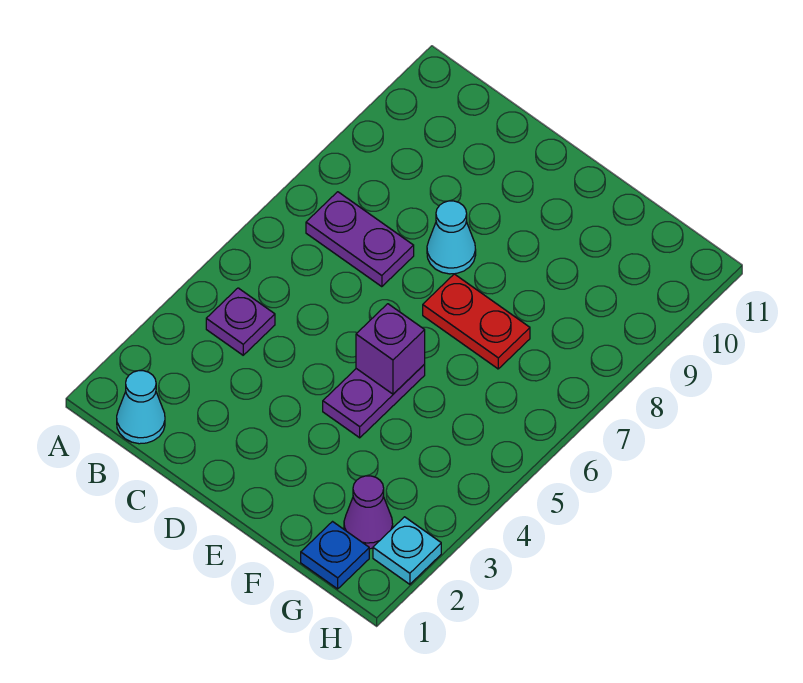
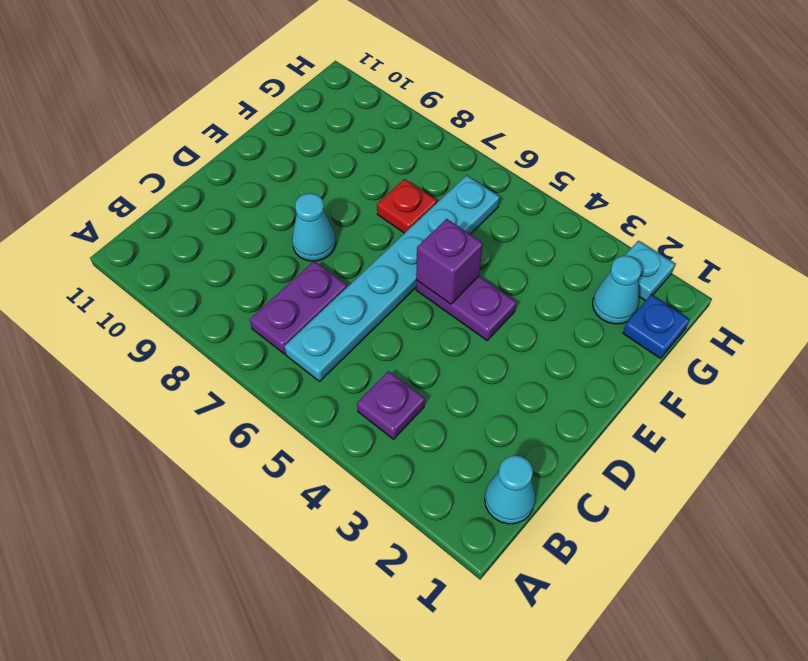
none -> cyan plate B6:G6 level 1
red plate E7:F7 level 1 -> red plate F7 level 1
purple cone G2 level 1 -> cyan cone G2 level 1

